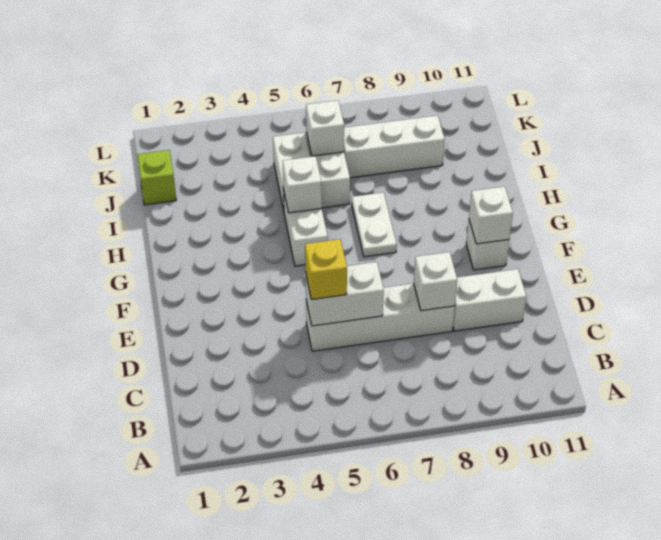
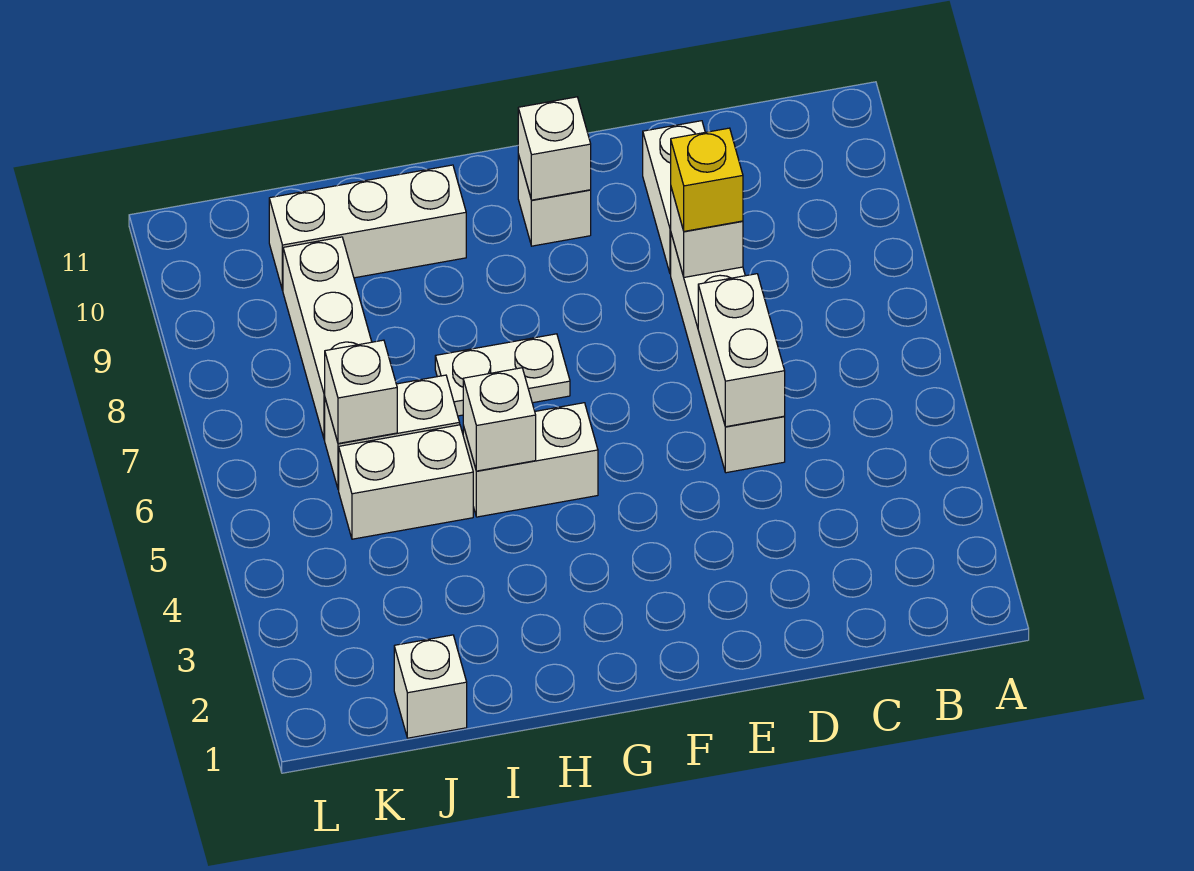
yellow brick D5 level 3 -> yellow brick D8 level 3
none -> white brick H10:J10 level 1
lime brick J1 level 1 -> white brick J1 level 1

